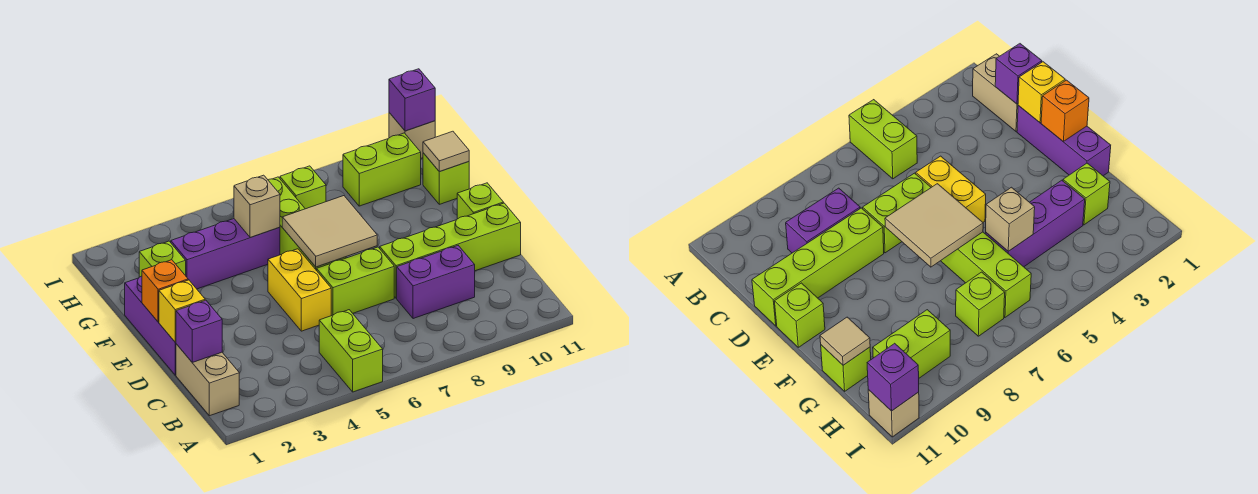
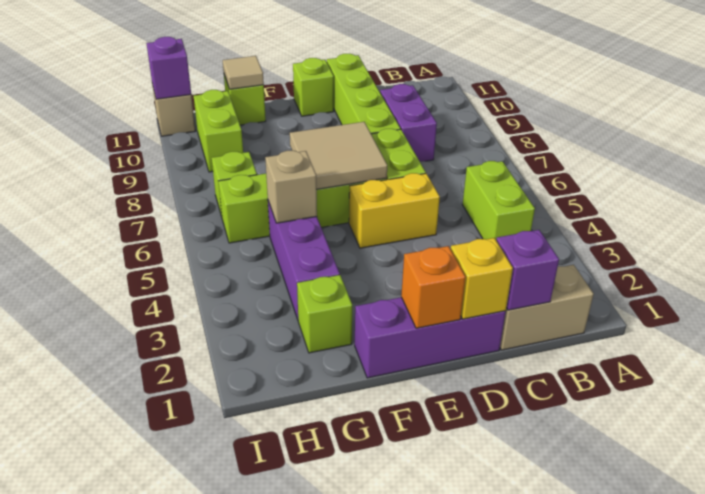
lime brick A5:B5 level 1 -> lime brick B4:B5 level 1

